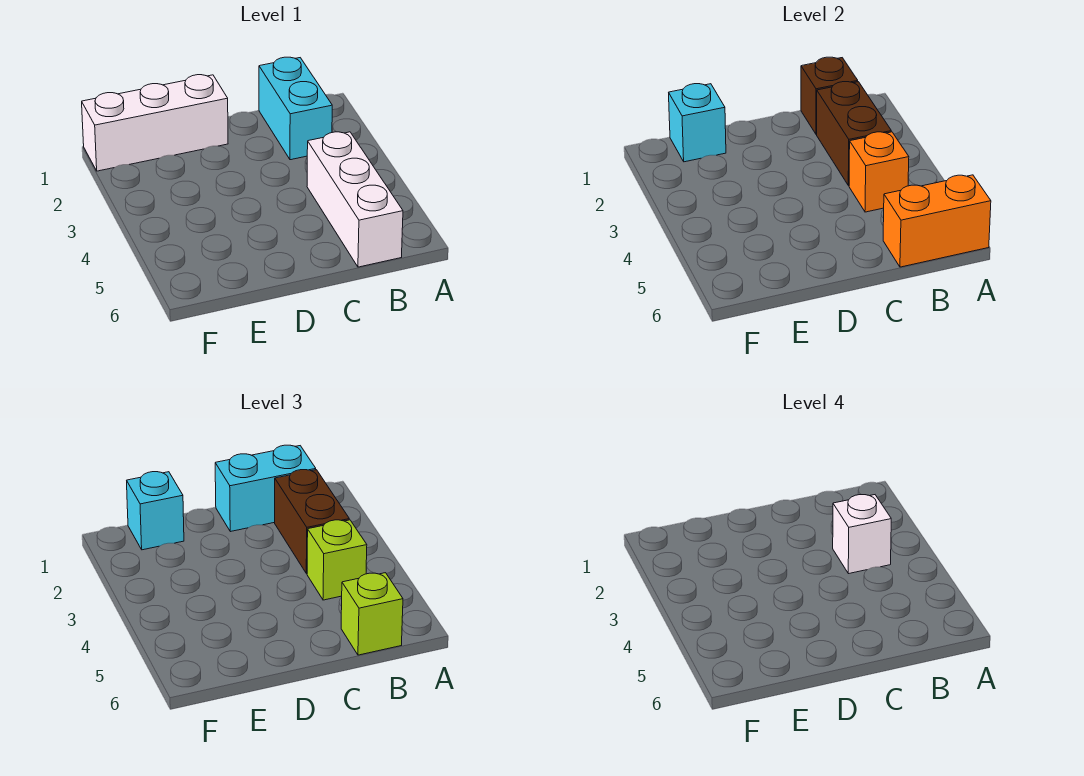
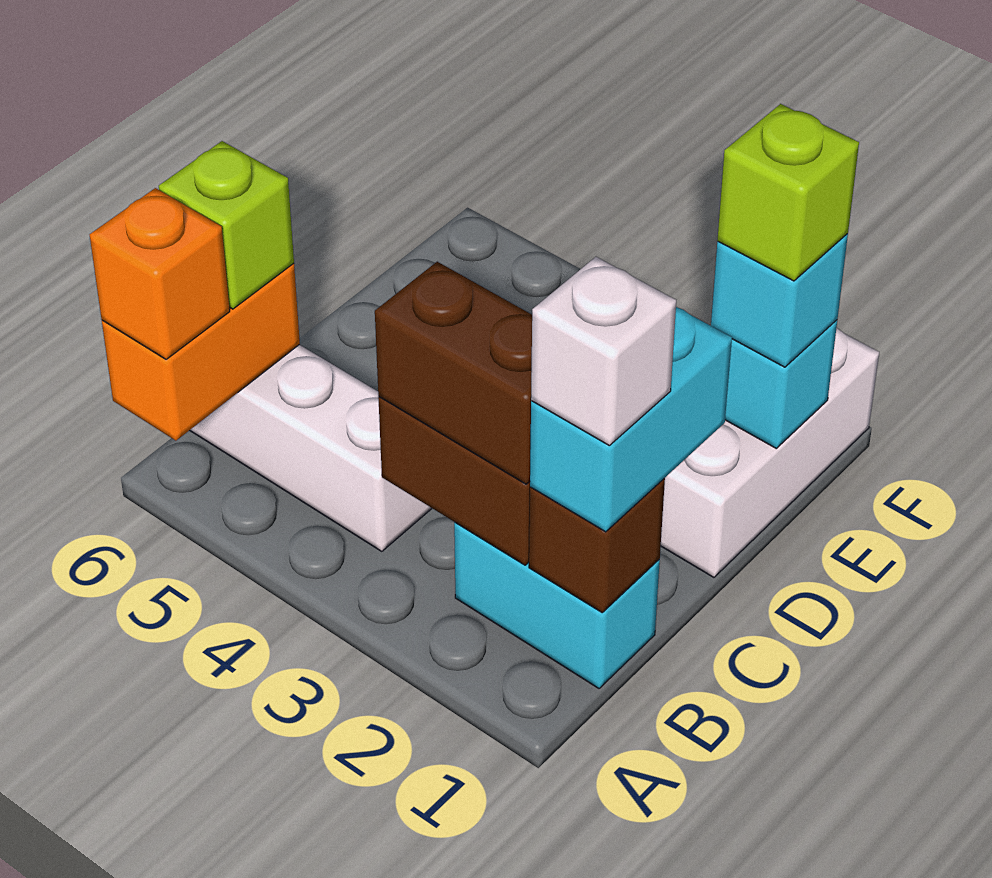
white brick B3 level 4 -> white brick B1 level 4
orange brick B4 level 2 -> orange brick A6 level 3
lime brick B4 level 3 -> lime brick E1 level 4

